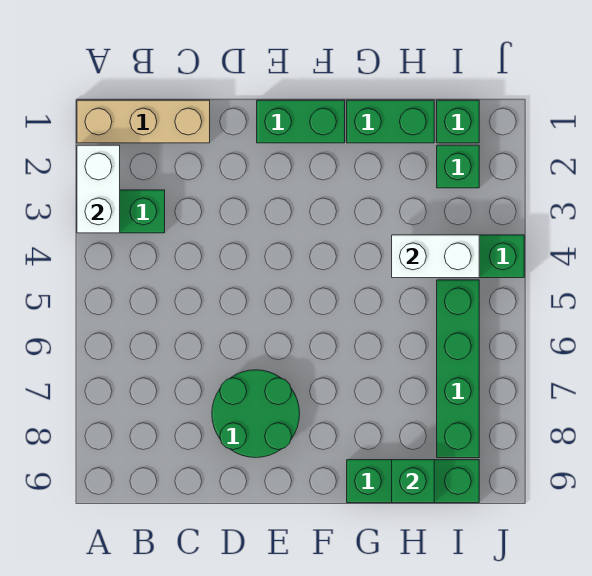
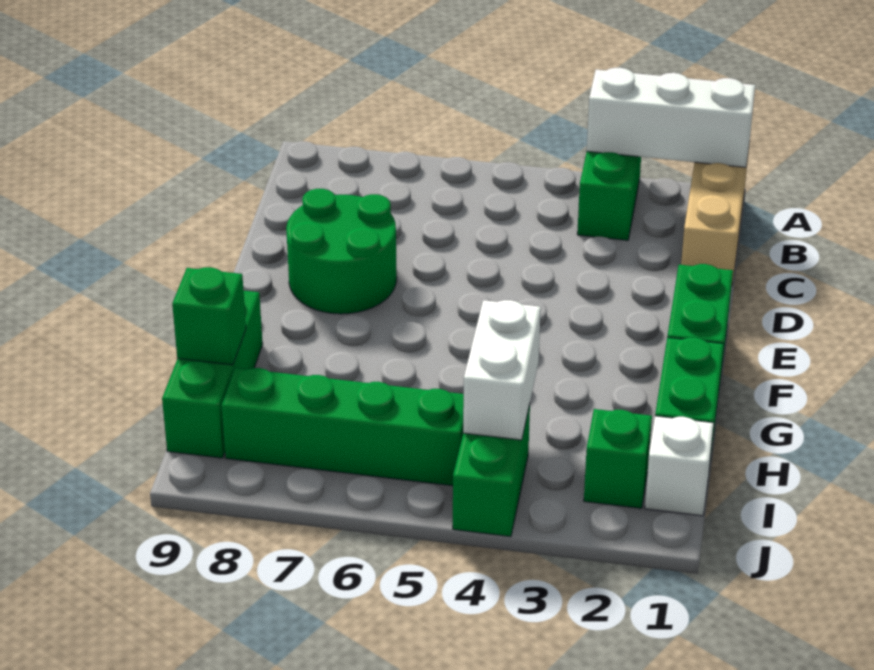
white brick A2:A3 level 2 -> white brick A1:A3 level 2
green brick I1 level 1 -> white brick I1 level 1

